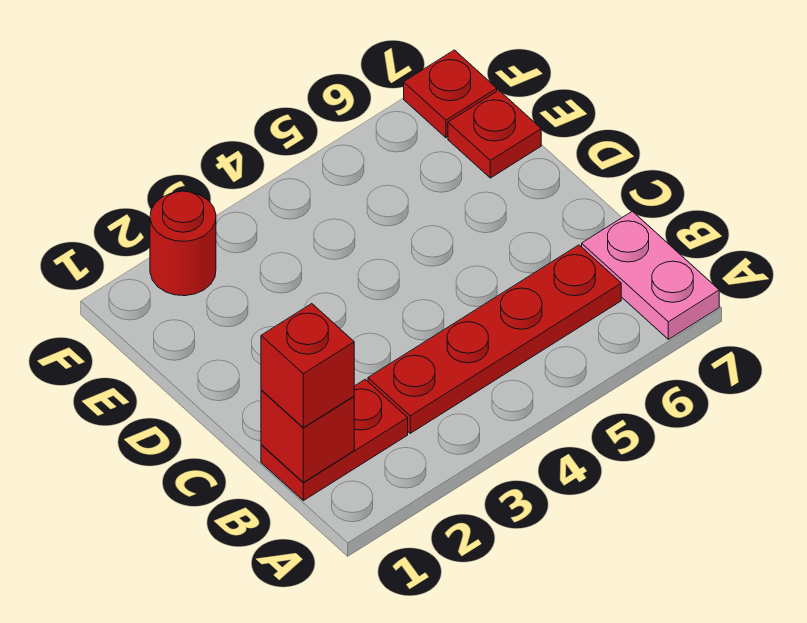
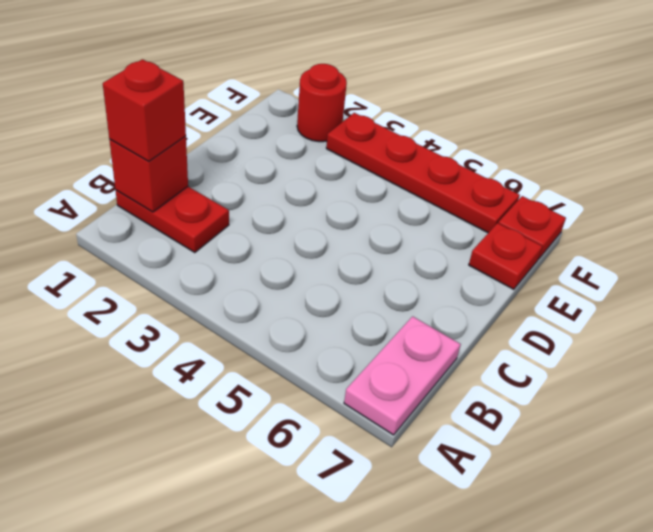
red plate B3:B6 level 1 -> red plate F3:F6 level 1

